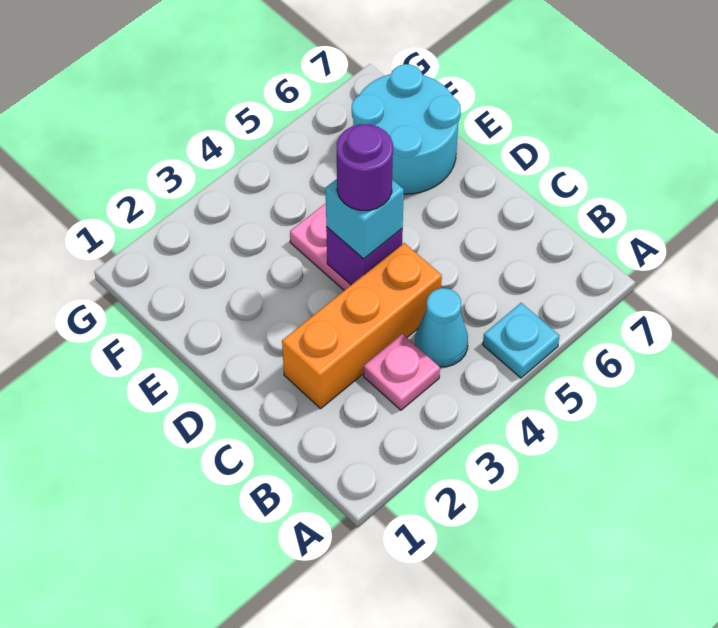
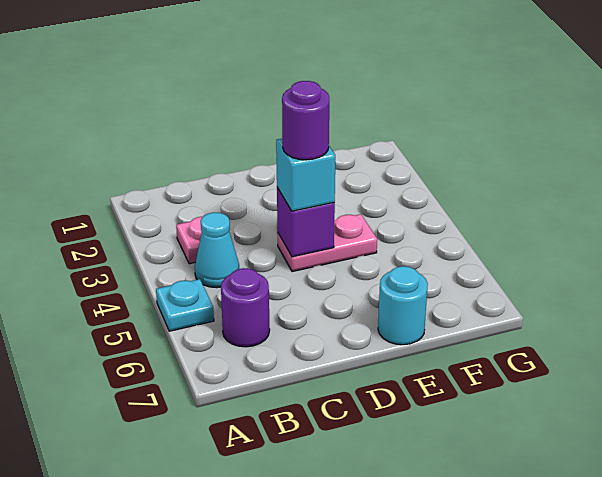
none -> purple round brick B6 level 1
orange brick C2:C4 level 1 -> none
cyan round brick E6:F7 level 1 -> cyan round brick E7 level 1

